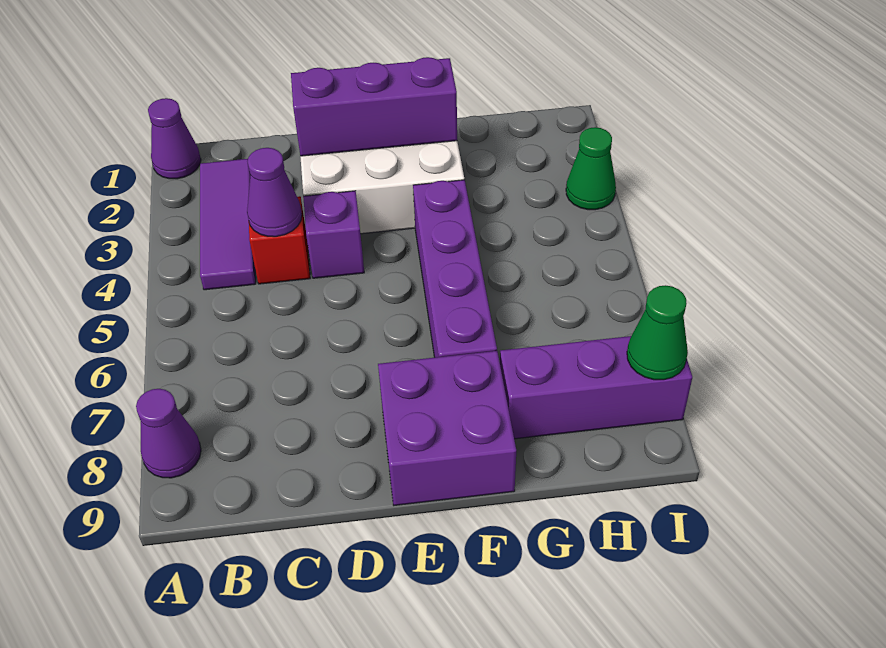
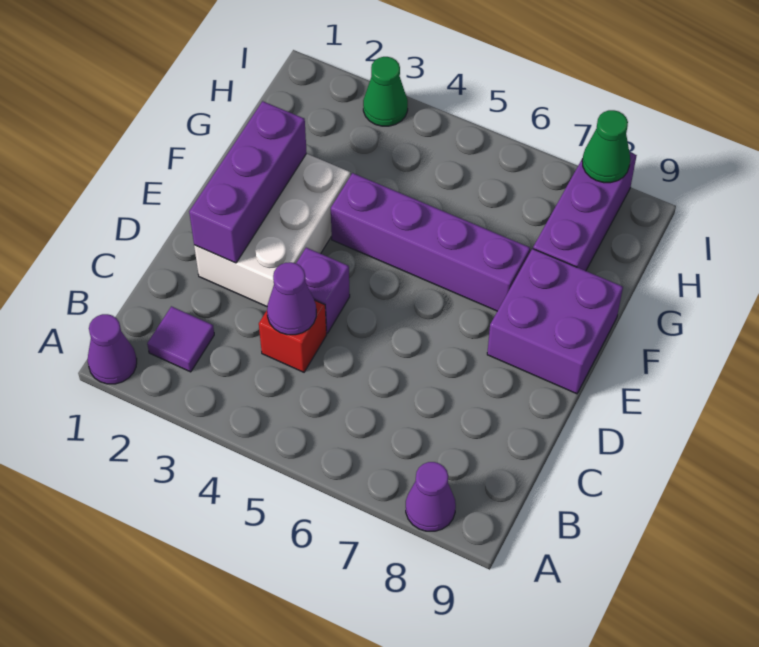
purple tile B2:B4 level 1 -> purple tile B2 level 1

